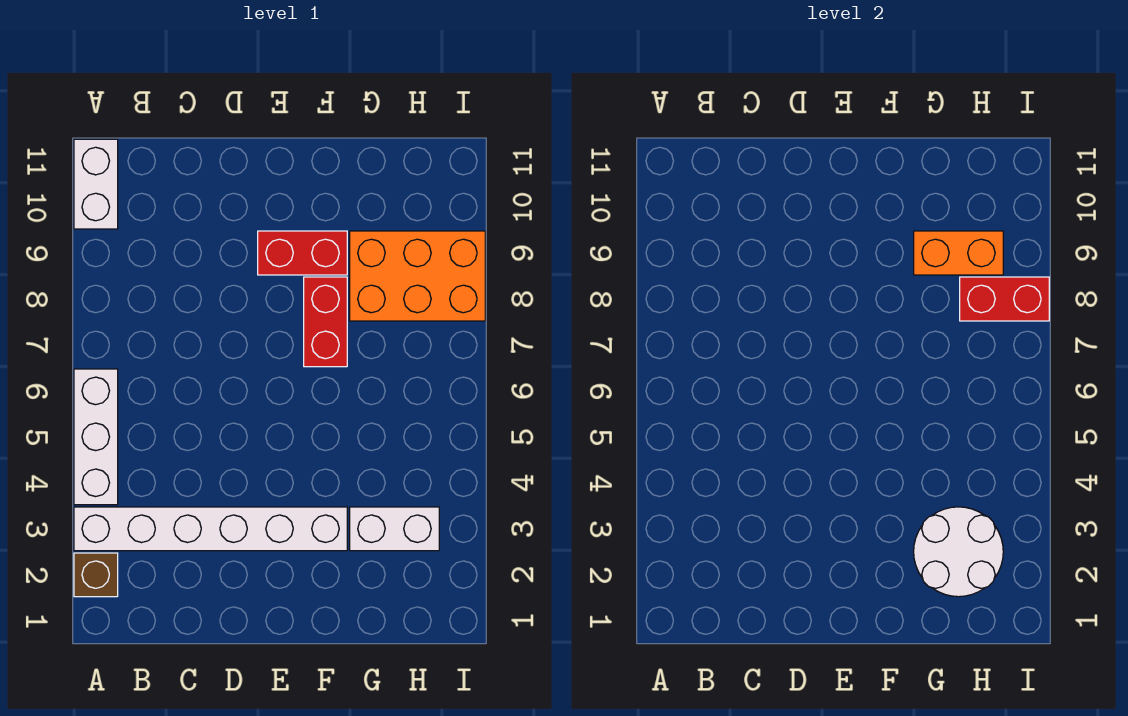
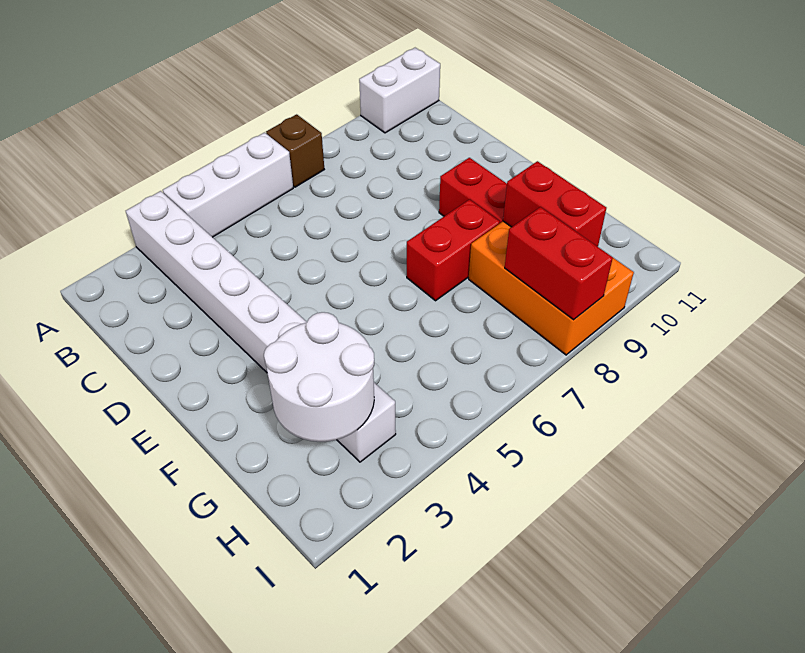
brown brick A2 level 1 -> brown brick A7 level 1
orange brick G9:H9 level 2 -> red brick G9:H9 level 2

